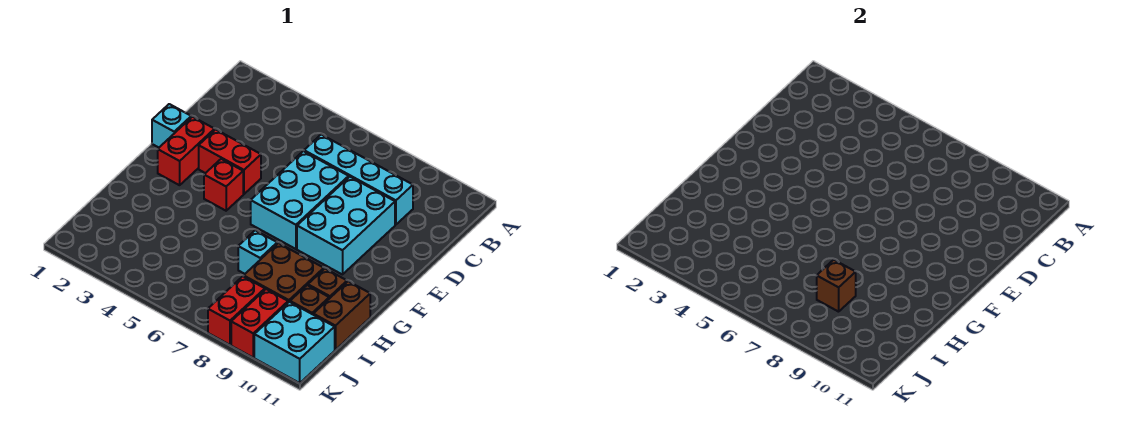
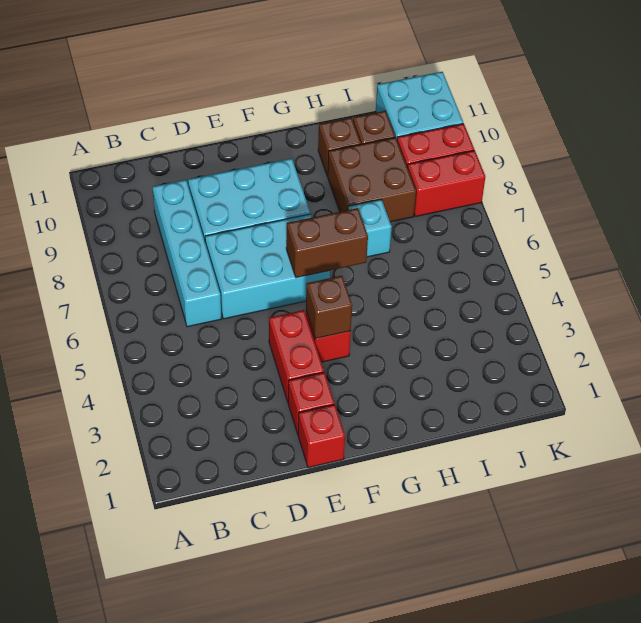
cyan brick E1 level 1 -> red brick E1 level 1
red brick E2:F2 level 1 -> red brick E2 level 1
brown brick H11:I11 level 1 -> brown brick F6:G6 level 2
brown brick I8 level 2 -> brown brick F4 level 2

